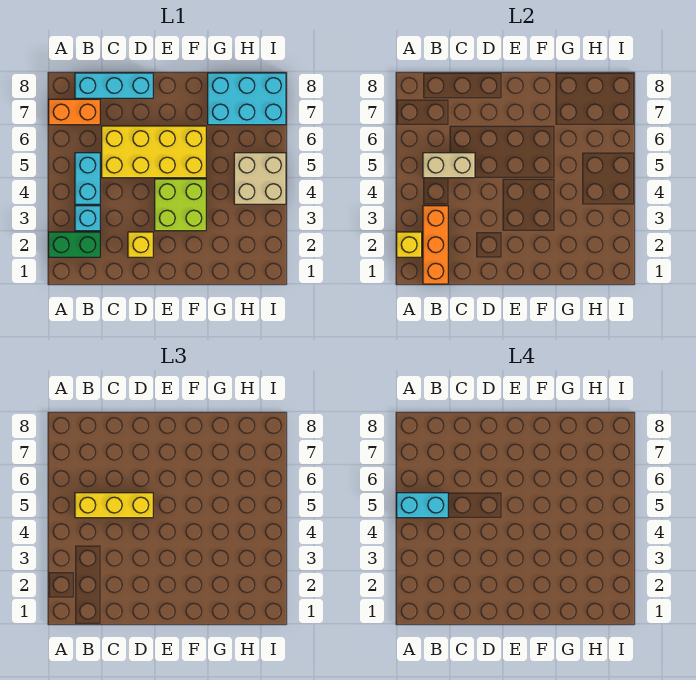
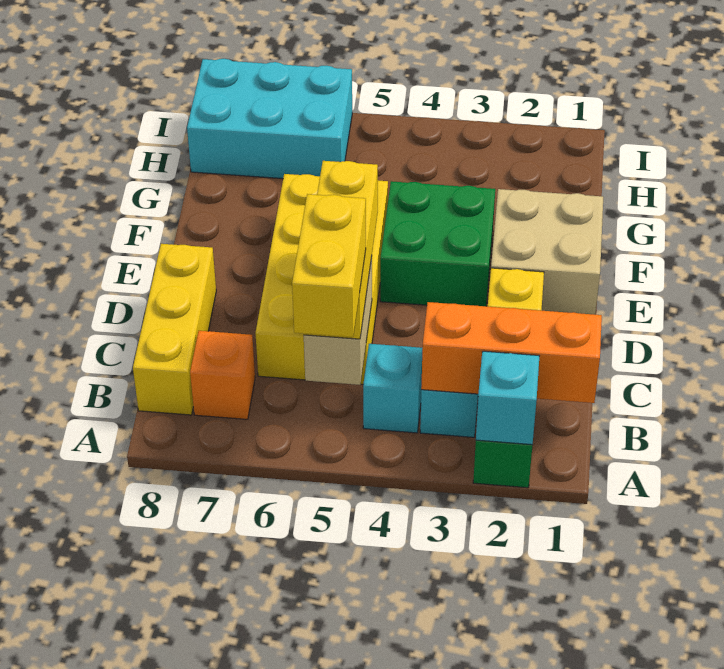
yellow brick A2 level 2 -> cyan brick A2 level 2
cyan brick A5:B5 level 4 -> yellow brick A5:B5 level 4
orange brick A7:B7 level 1 -> orange brick B7 level 1
cyan brick B4:B5 level 1 -> cyan brick B4 level 1
cyan brick B8:D8 level 1 -> yellow brick B8:D8 level 1
lime brick E3:F4 level 1 -> green brick E3:F4 level 1
cyan brick G7:I8 level 1 -> cyan brick H6:I8 level 1
tan brick H4:I5 level 1 -> tan brick E1:F2 level 1

